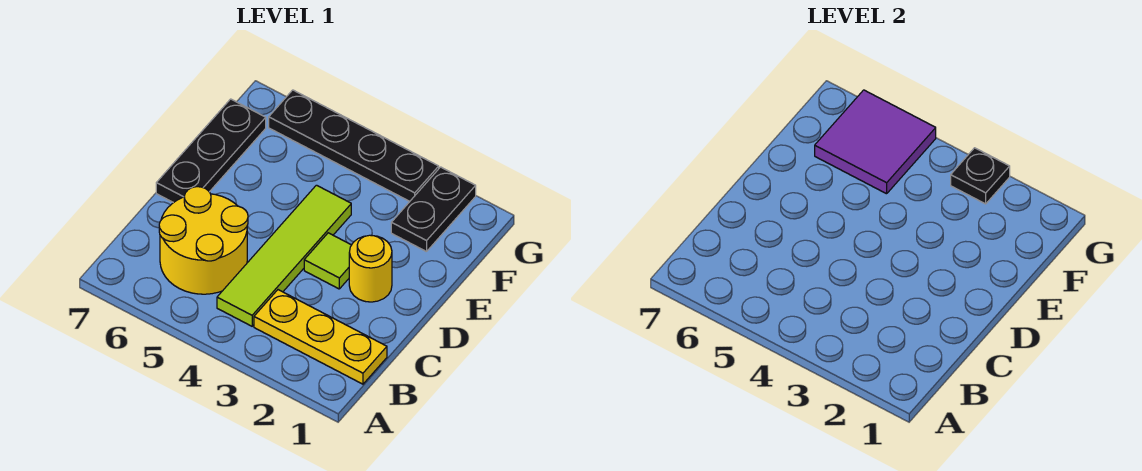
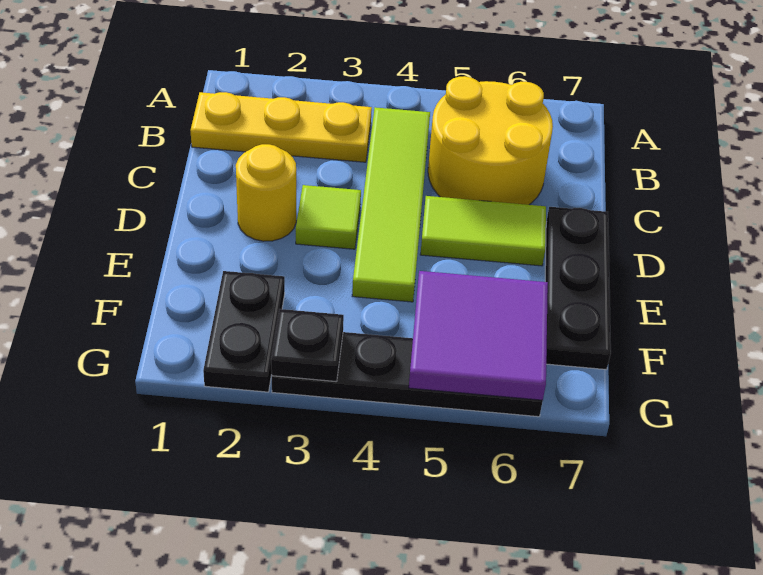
none -> lime tile D5:D6 level 1

